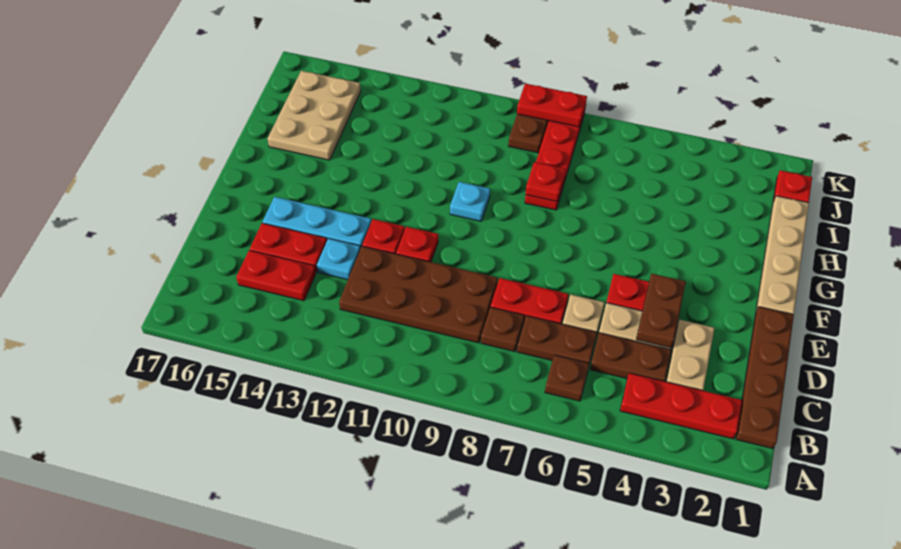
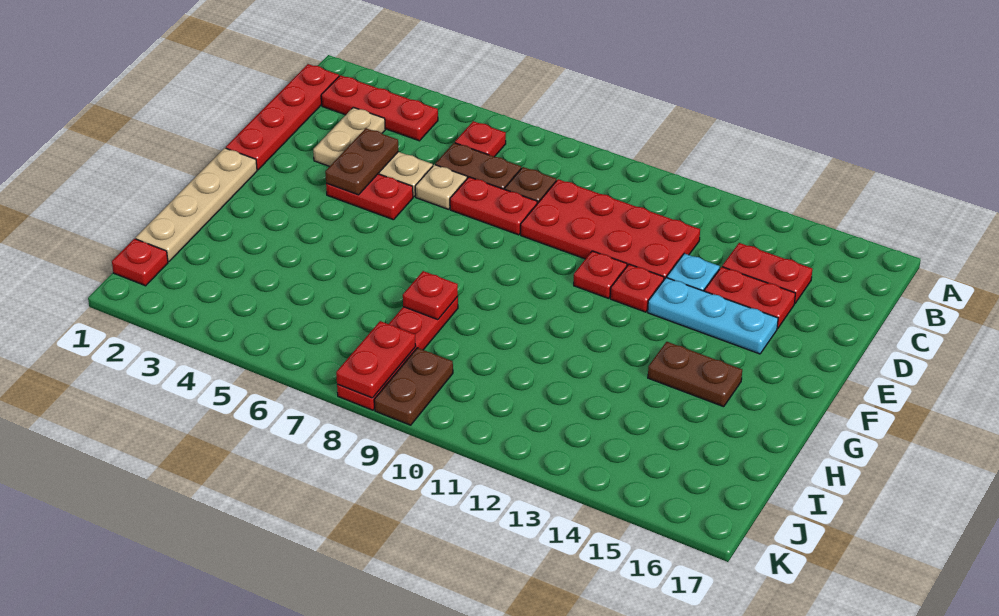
brown plate B1:E1 level 1 -> red plate B1:E1 level 1
brown plate B6 level 1 -> red plate B6 level 1
brown plate C4:C5 level 1 -> brown plate G14:G15 level 1
brown plate C9:D12 level 1 -> red plate C9:D12 level 1
cyan plate G10 level 1 -> none
tan plate H15:J16 level 1 -> none
red plate K8:K9 level 2 -> red plate J8:K8 level 2

